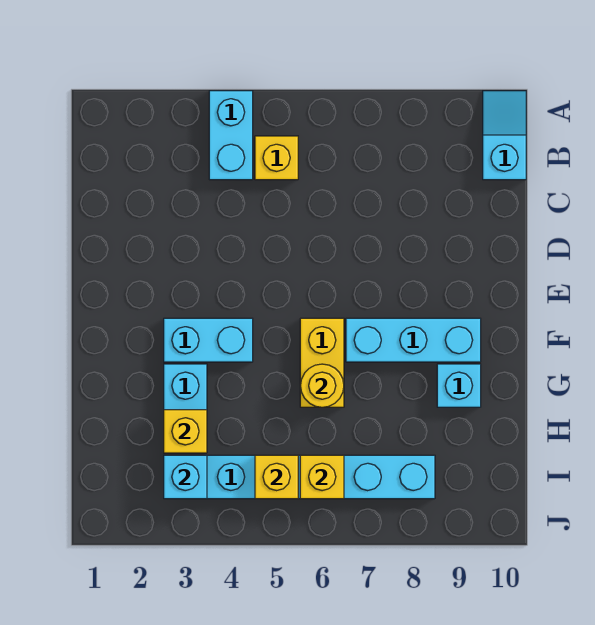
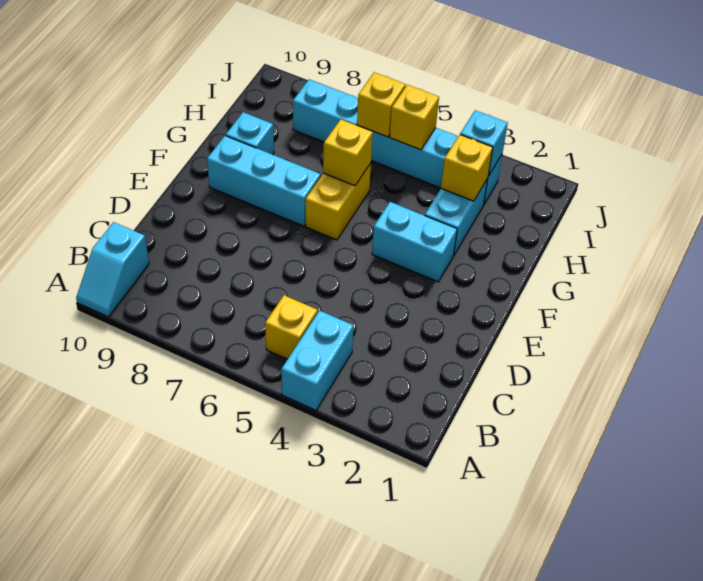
yellow round brick G6 level 2 -> yellow brick G6 level 2

